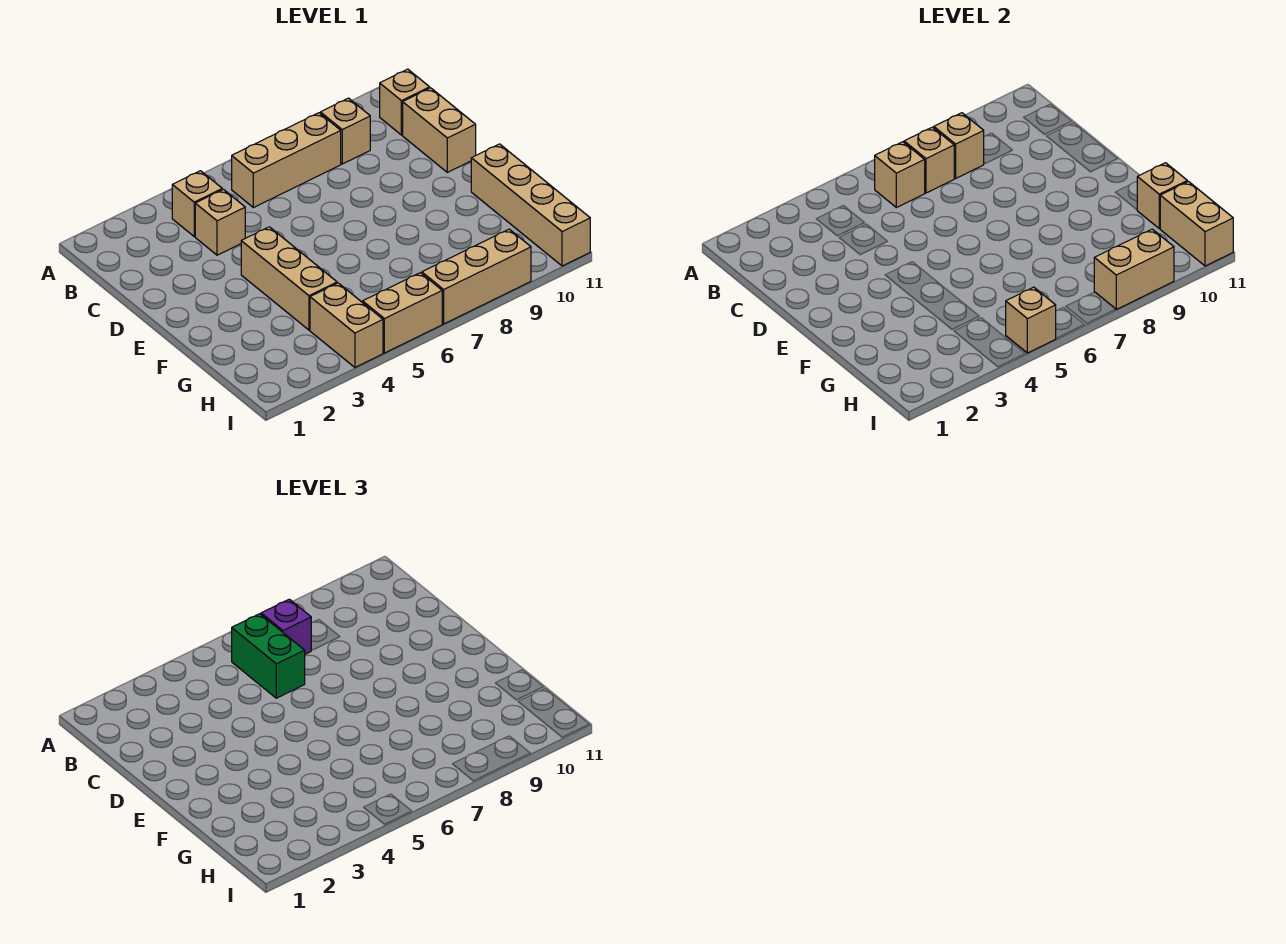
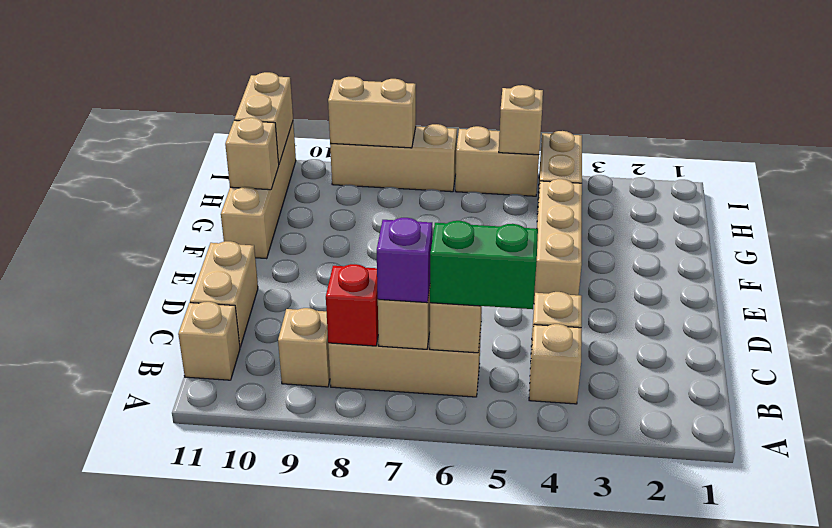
green brick B6:C6 level 3 -> green brick B5:B6 level 3
tan brick B8 level 2 -> red brick B8 level 2

